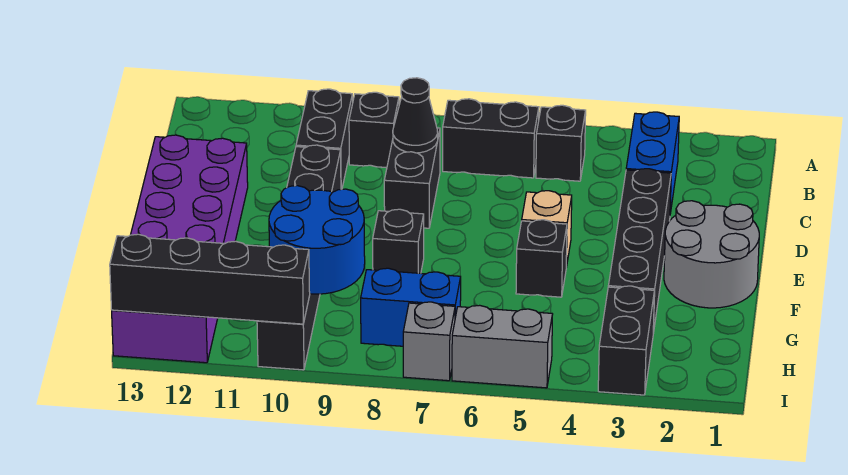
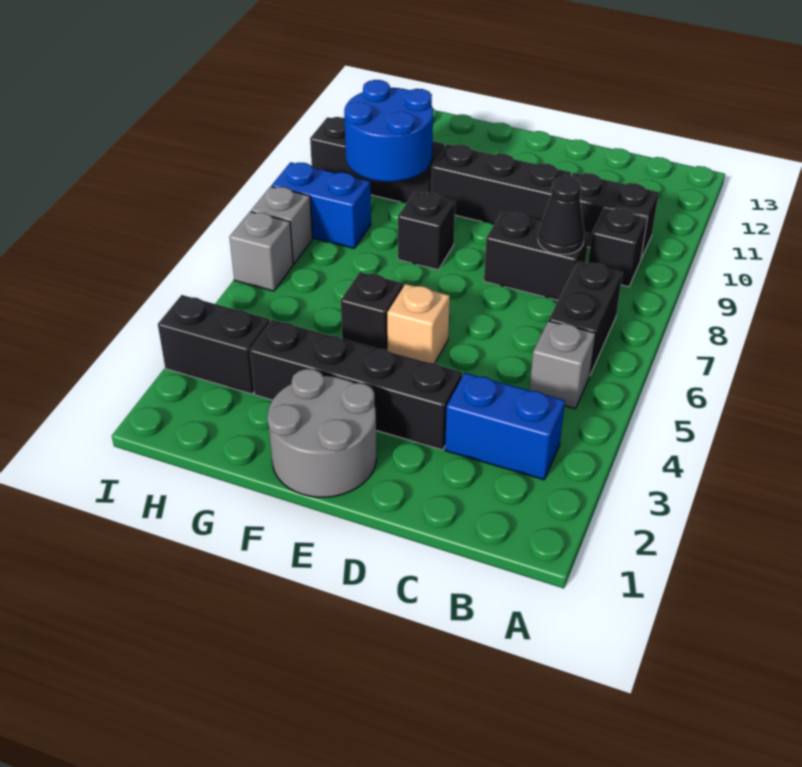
black brick B5 level 1 -> grey brick B5 level 1
purple brick D12:I13 level 1 -> none
blue brick H7:H8 level 1 -> blue brick H8:I8 level 1
grey brick I5:I6 level 1 -> grey brick I6 level 1
black brick I10:I13 level 2 -> none

